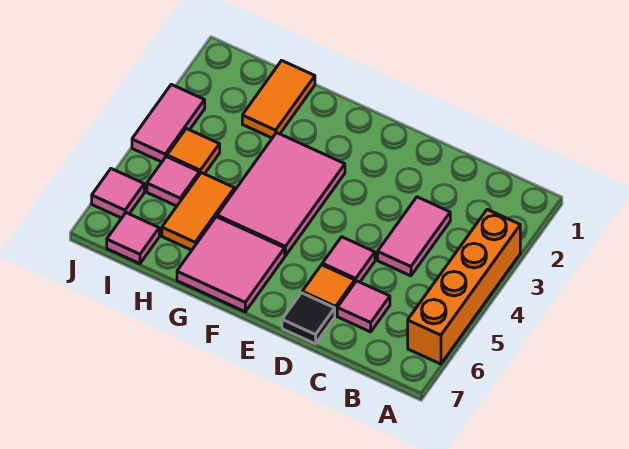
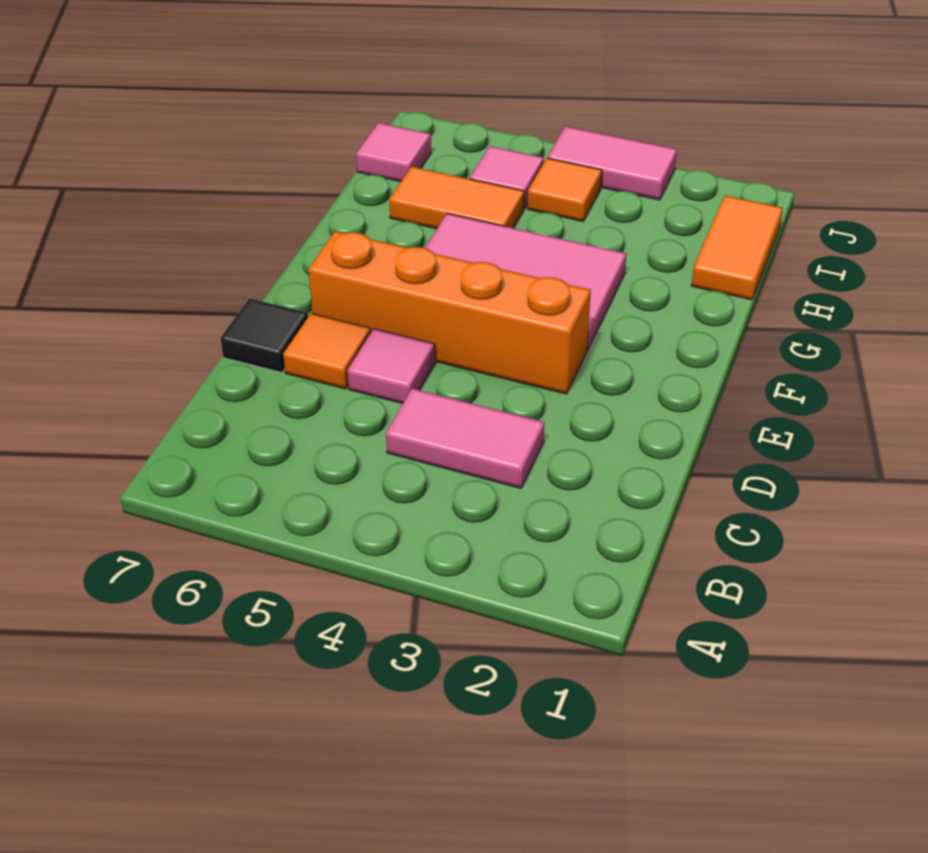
orange brick A3:A6 level 1 -> orange brick E3:E6 level 1
pink tile C6 level 1 -> none
pink tile F6:G7 level 1 -> none
orange tile H1:H2 level 1 -> orange tile H1:I1 level 1
pink tile J6 level 1 -> none

